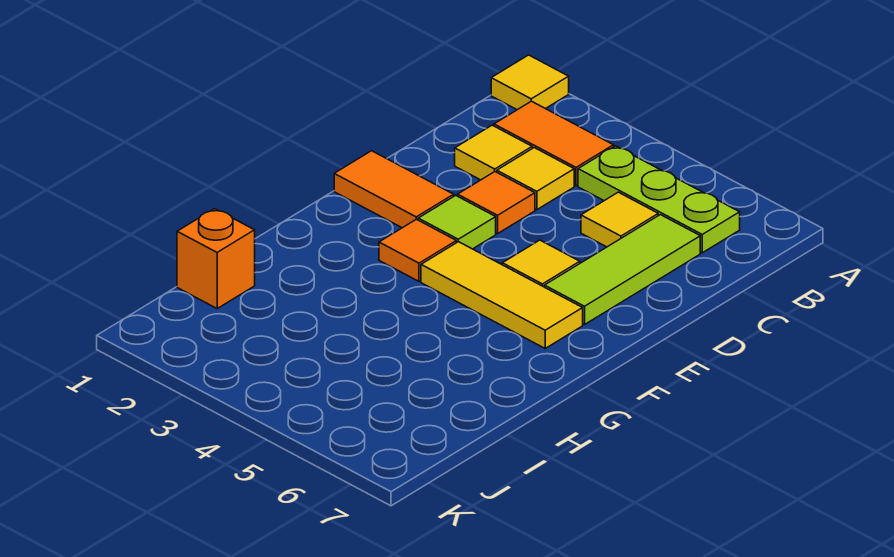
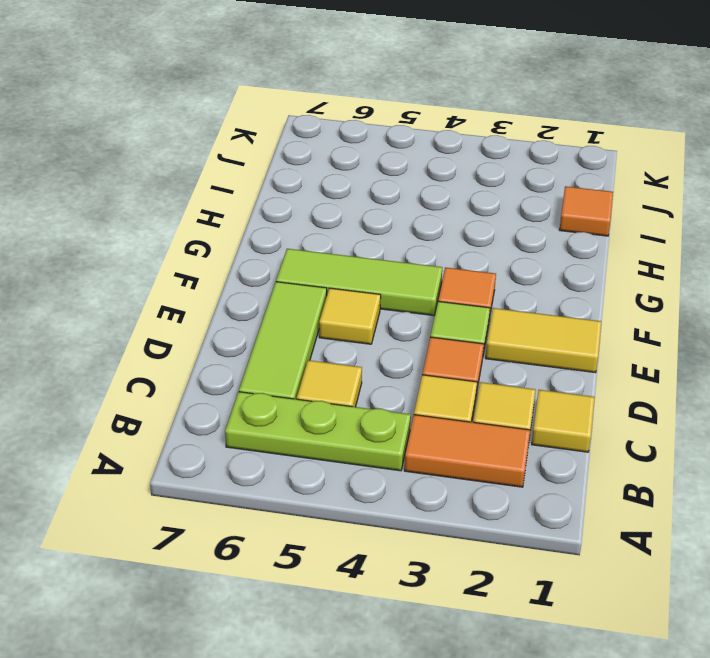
yellow tile A1 level 1 -> yellow tile C1 level 1
orange tile E1:E2 level 1 -> yellow tile E1:E2 level 1
yellow tile F4:F6 level 1 -> lime tile F4:F6 level 1
orange brick I1 level 1 -> orange tile I1 level 1

